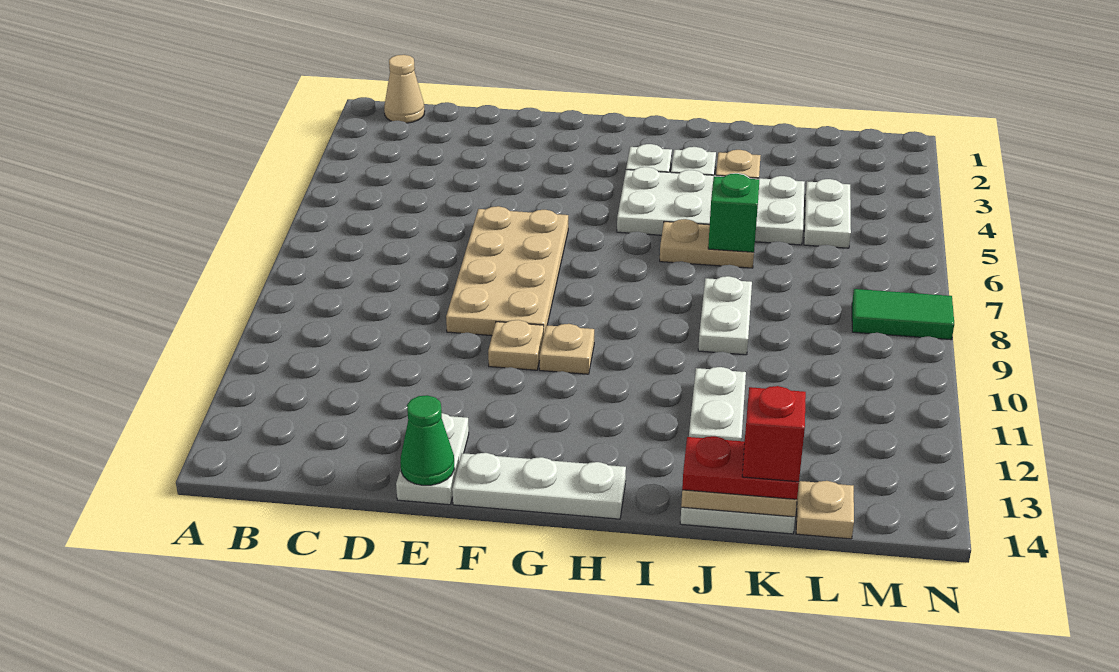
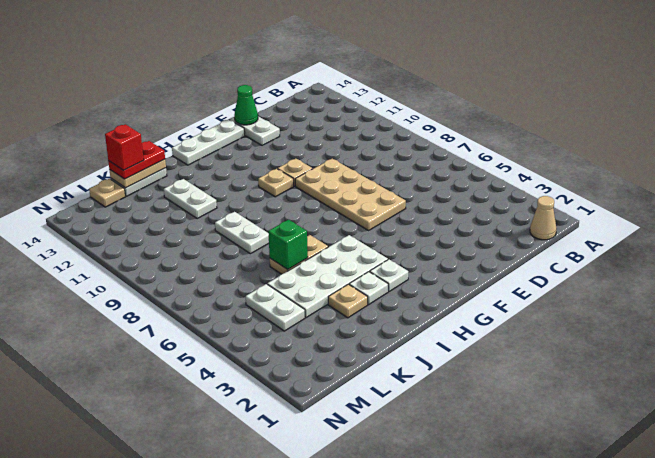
green tile M8:N8 level 1 -> none

